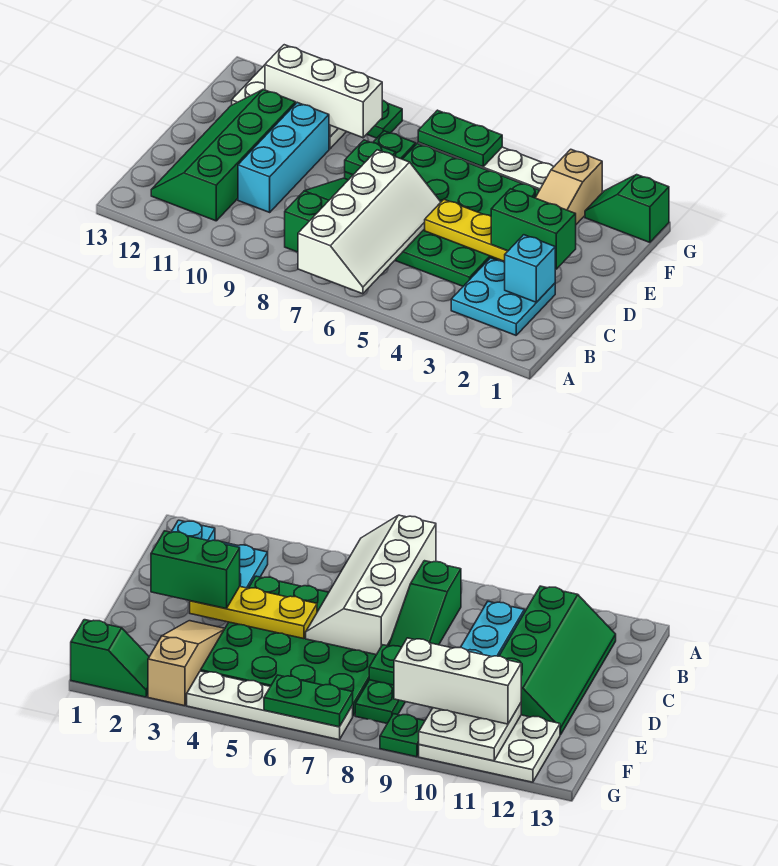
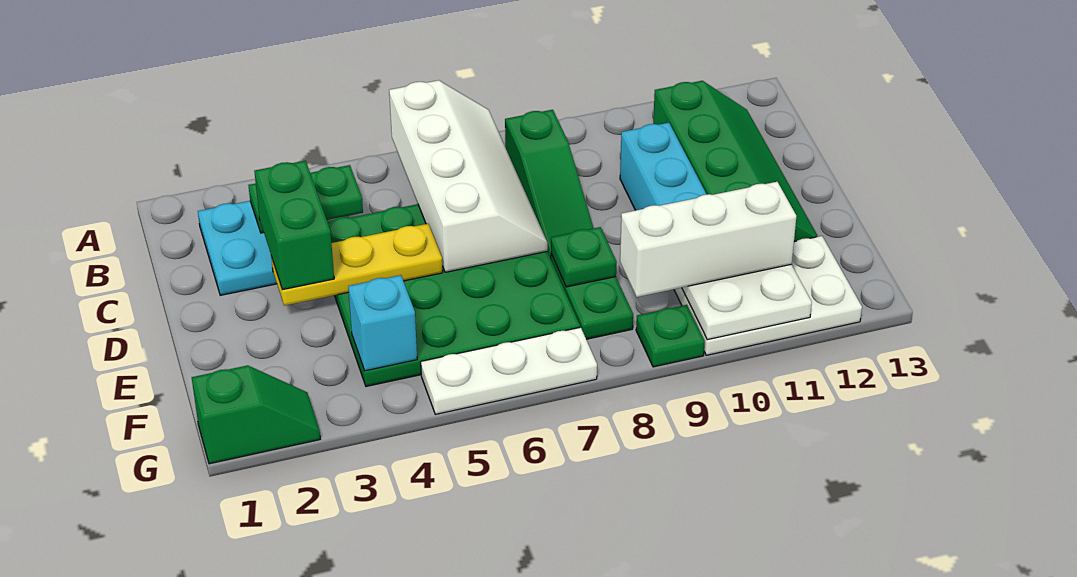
white slope A6:D7 level 2 top 7 -> white slope A6:D7 level 2 top 6
cyan brick C2 level 2 -> cyan brick F4 level 2
green brick D2:D3 level 3 -> green brick C3:D3 level 3
tan slope E3:G3 level 1 top G -> none
white plate G4:G7 level 1 -> white plate G5:G7 level 1
green plate G6:G7 level 2 -> green plate B3:B4 level 2

